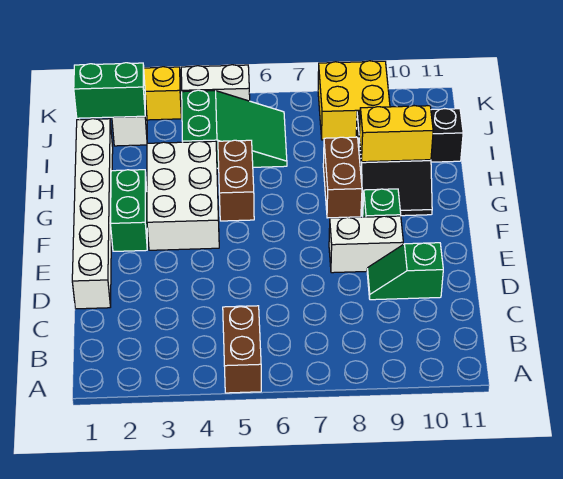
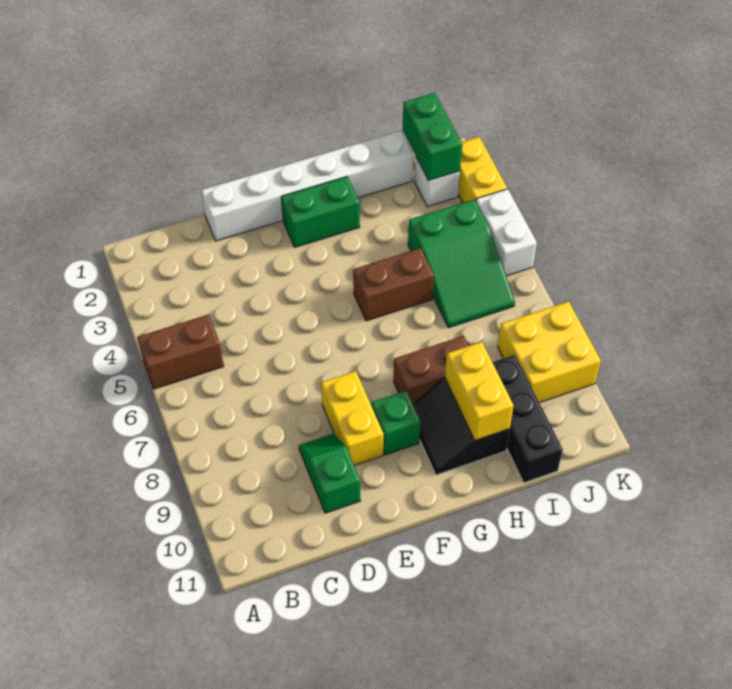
white brick E8:E9 level 1 -> yellow brick E8:E9 level 1
white brick F3:H4 level 1 -> none

